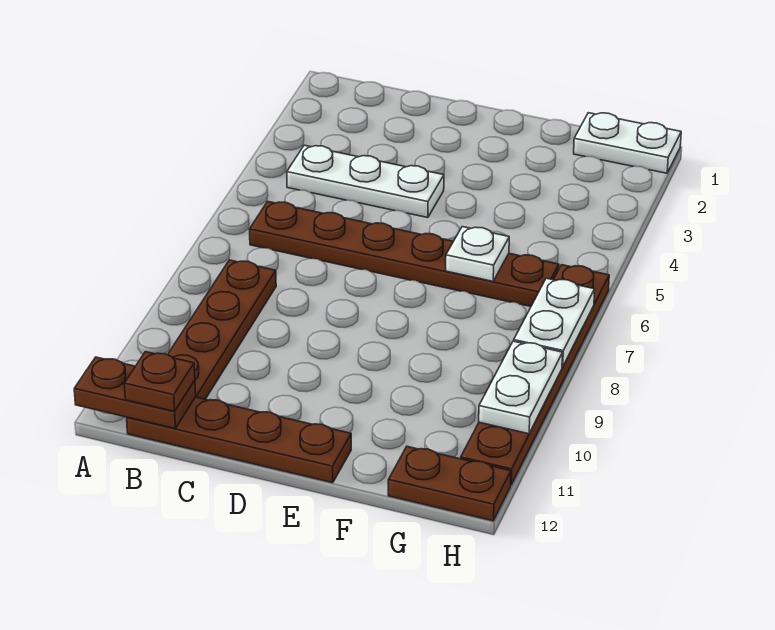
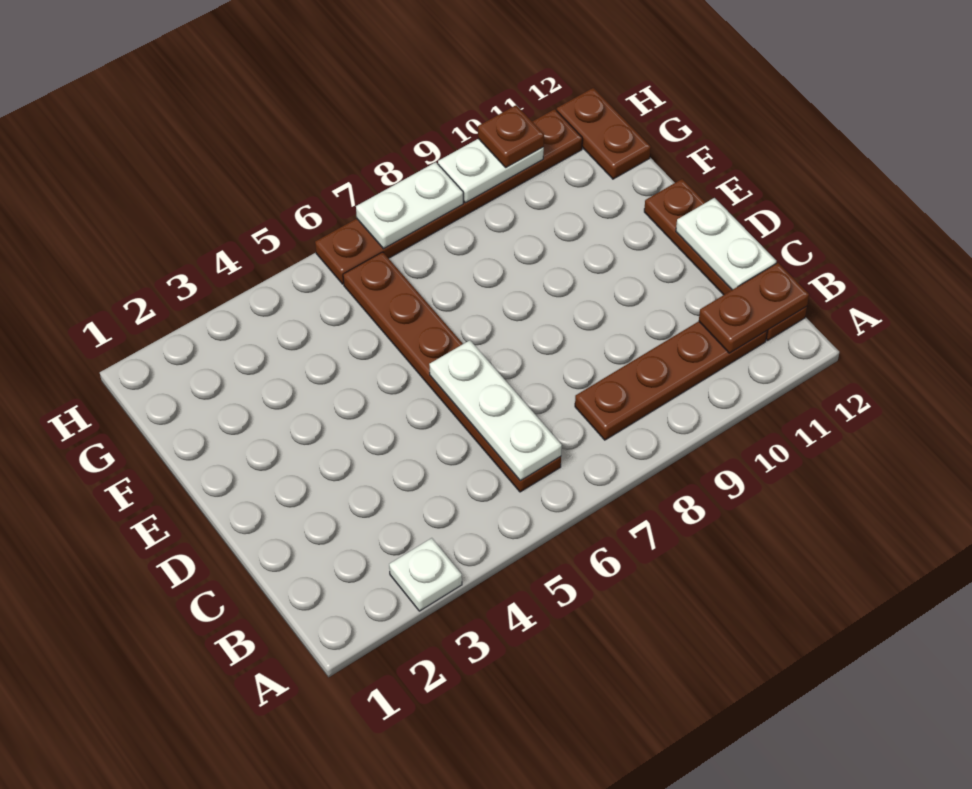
brown plate A12:B12 level 2 -> brown plate B11:B12 level 2
white plate B4:D4 level 1 -> white plate B6:D6 level 2
brown plate B12 level 3 -> brown plate H10 level 3
white plate F6 level 2 -> white plate A3 level 1
white plate G1:H1 level 1 -> white plate C12:D12 level 2

